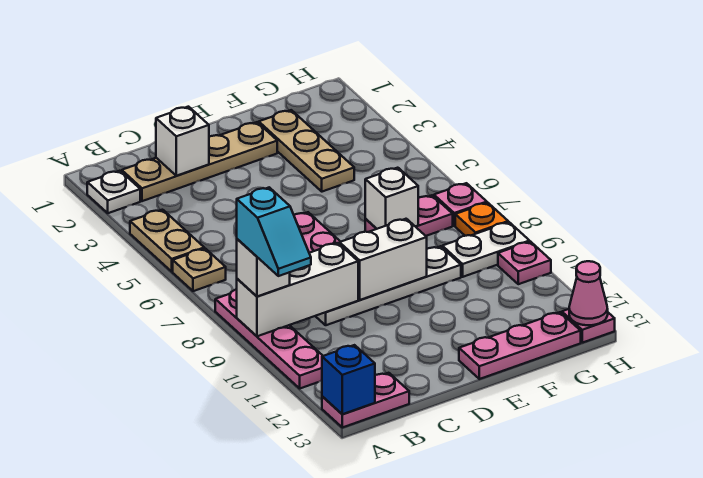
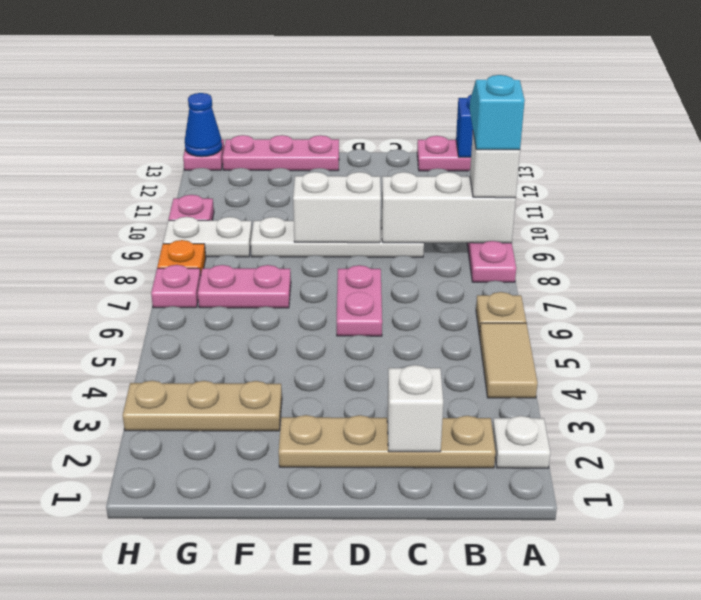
tan plate A4:A5 level 1 -> tan tile A4:A5 level 1
tan plate F2:F4 level 1 -> tan plate F3:H3 level 1
white brick F7 level 2 -> none
pink cone H13 level 2 -> blue cone H13 level 2

